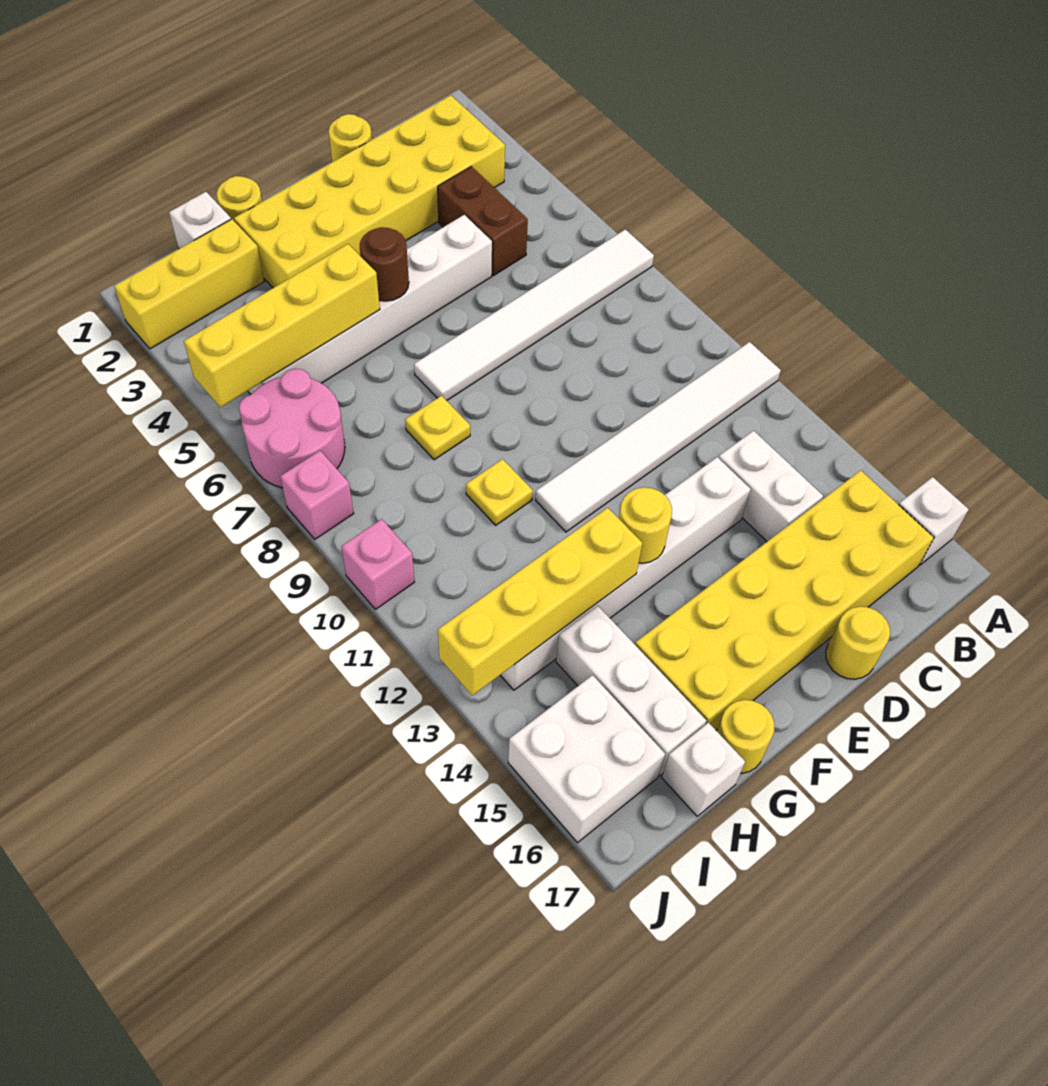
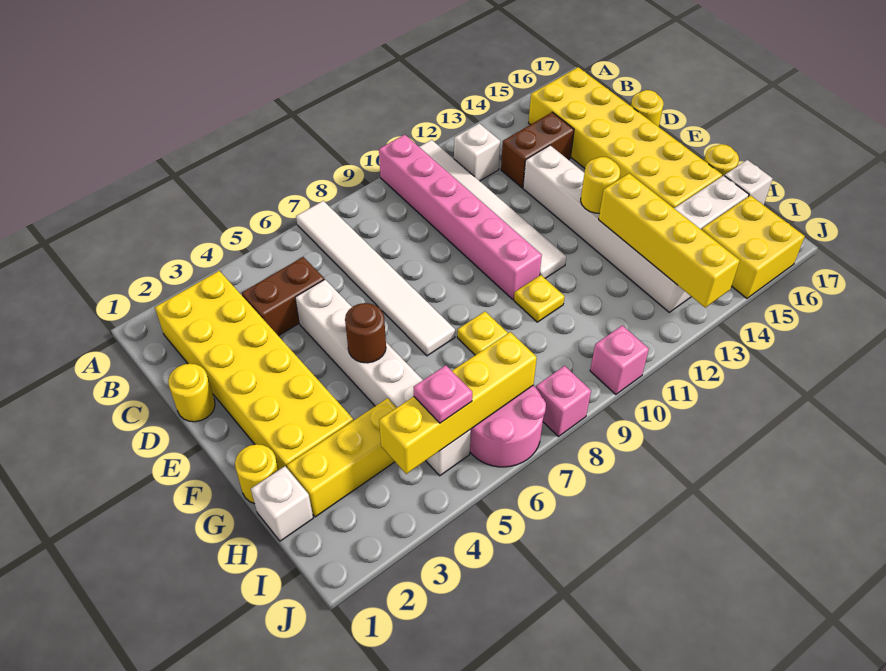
none -> pink brick A10:F10 level 1
white brick A16 level 1 -> white brick B12 level 1
white brick C13:C14 level 1 -> brown brick C13:C14 level 1
yellow brick G5:J5 level 2 -> yellow brick I4:I7 level 2
yellow brick H2:J2 level 1 -> yellow brick H2:H4 level 1
none -> pink plate I5 level 3
white brick I15:J16 level 1 -> yellow brick I15:J16 level 1

